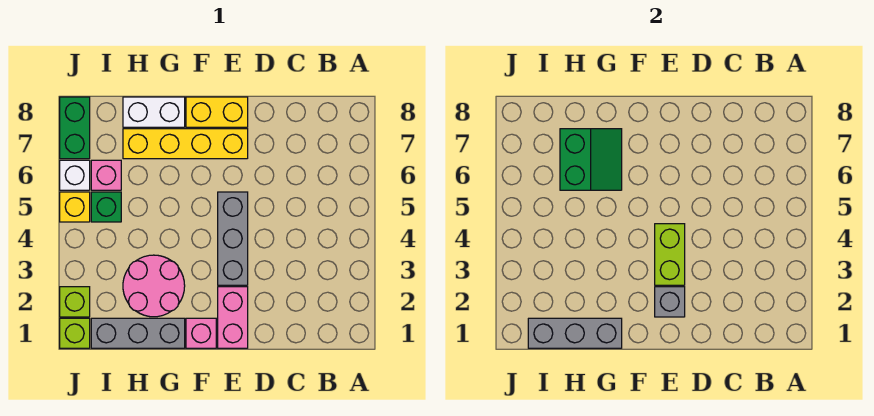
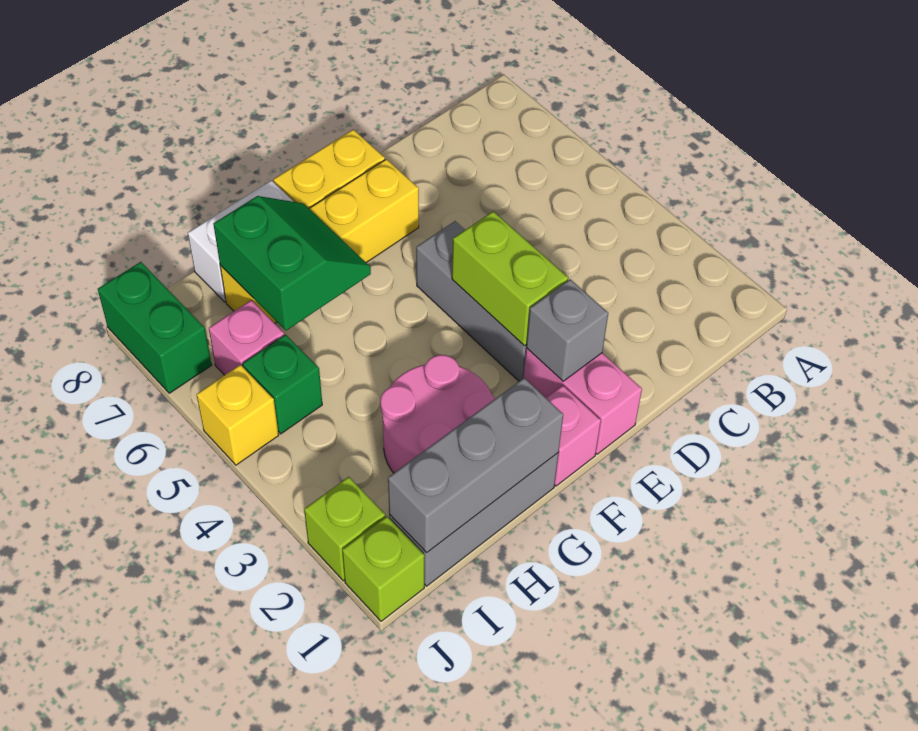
white brick J6 level 1 -> none

